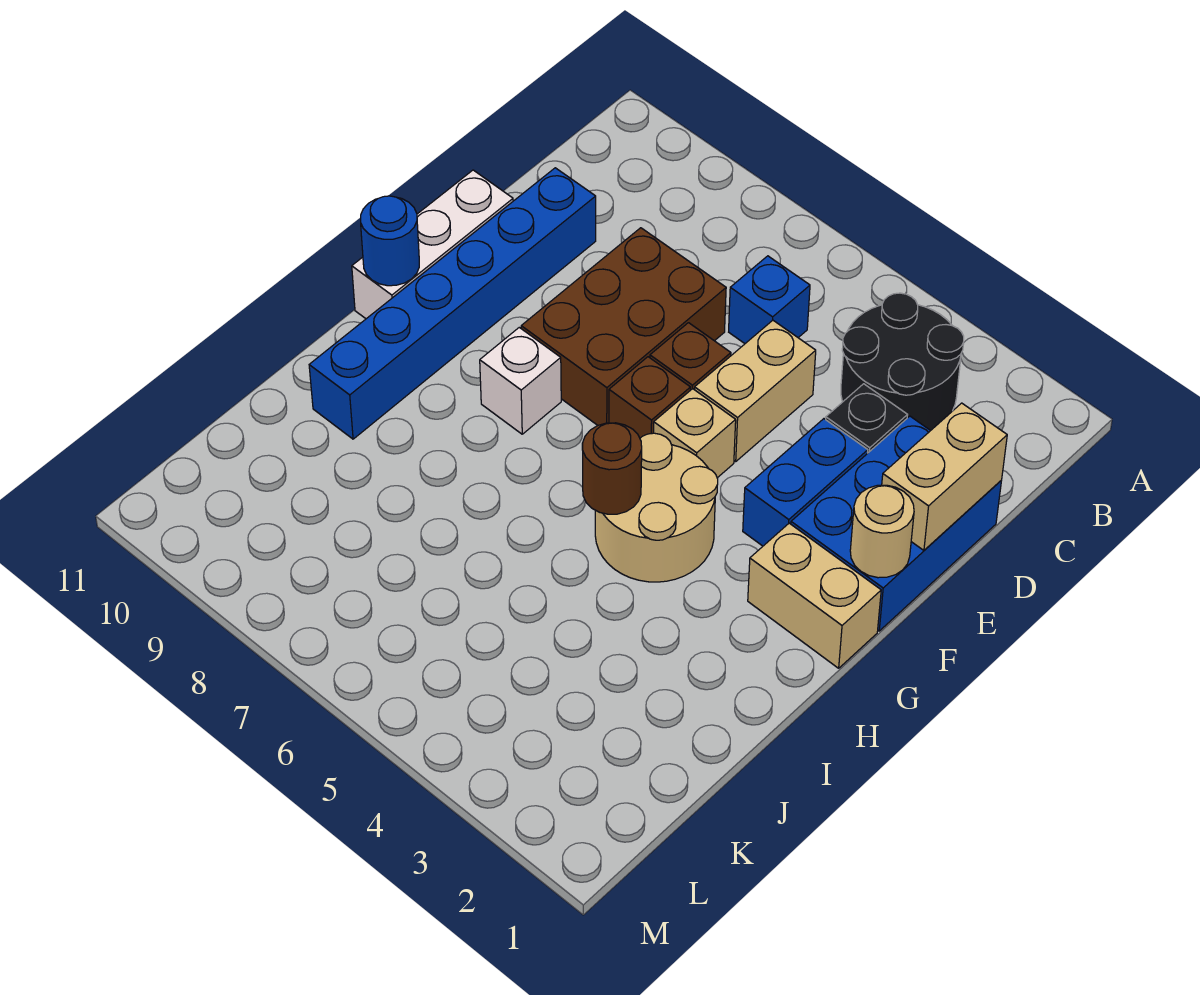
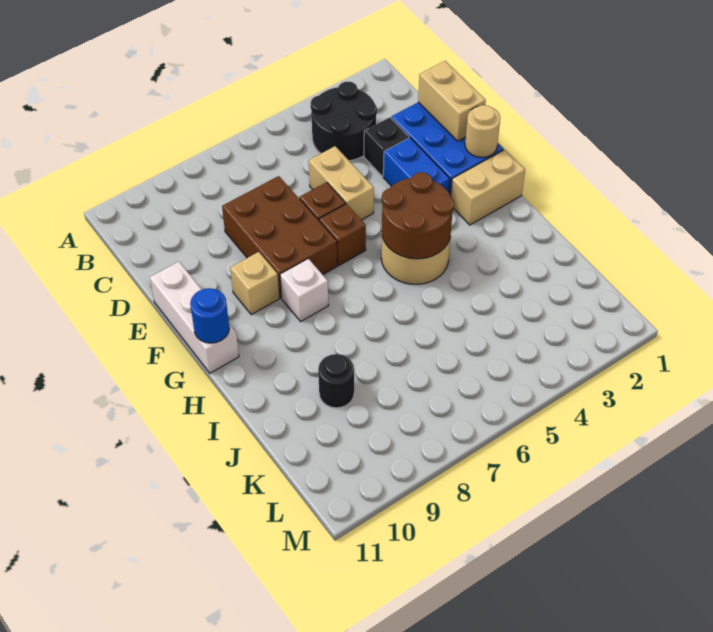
blue brick C6 level 1 -> none
blue brick D10:I10 level 1 -> none
tan brick F5 level 1 -> tan brick F9 level 1
brown round brick H5 level 2 -> brown round brick G4:H5 level 2
none -> black round brick J9 level 1

